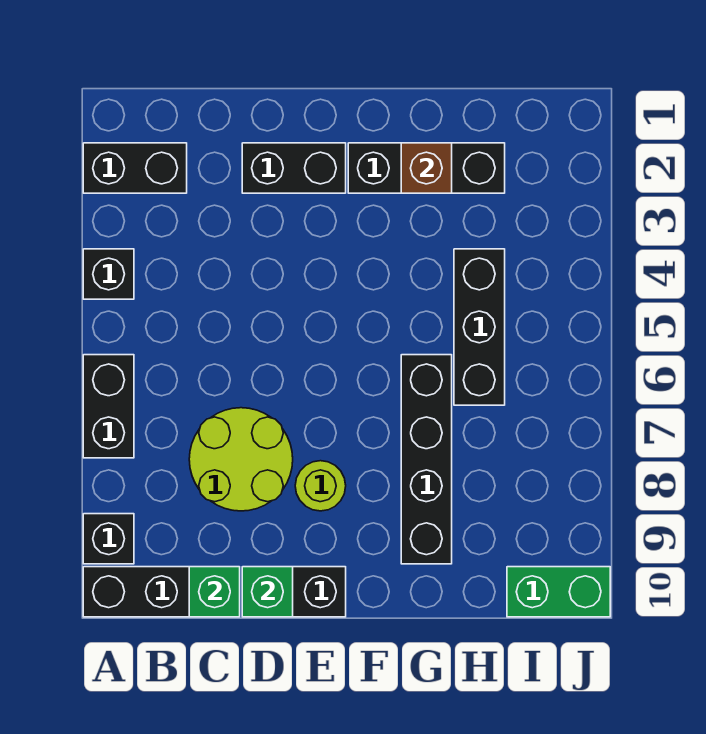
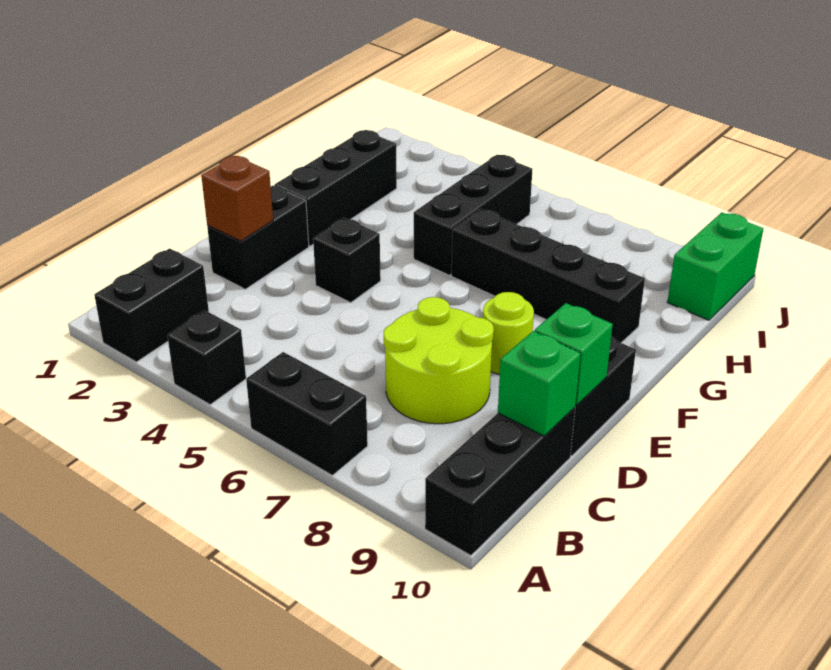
black brick A9 level 1 -> black brick E4 level 1
brown brick G2 level 2 -> brown brick D2 level 2
black brick H4:H6 level 1 -> black brick G5:I5 level 1

